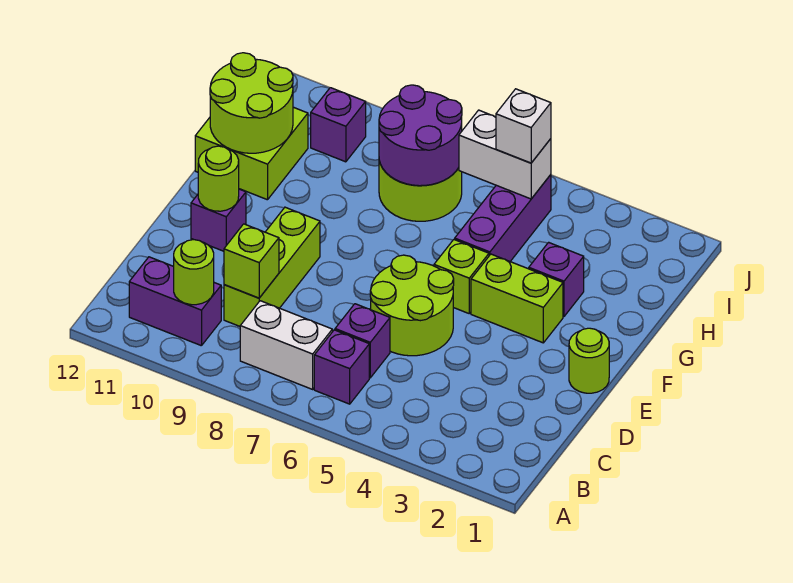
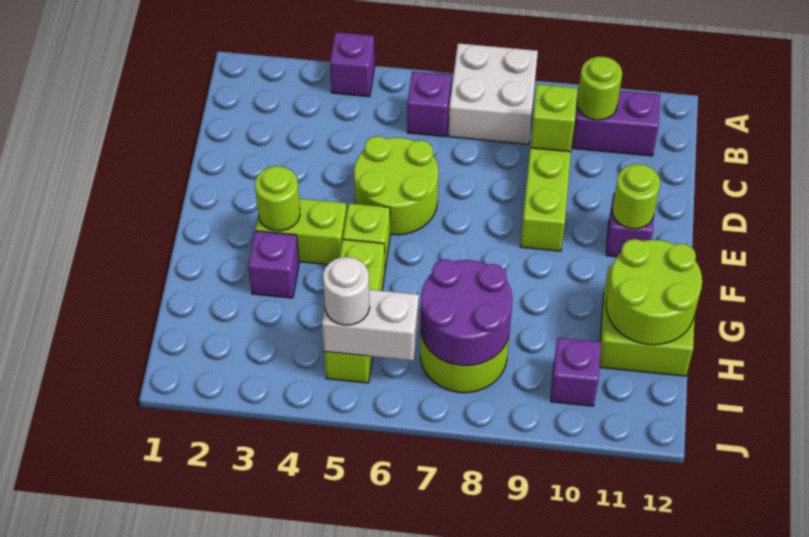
white brick B7:B8 level 1 -> white brick A7:B8 level 1
purple brick C6 level 1 -> purple brick A4 level 1
lime round brick E1 level 1 -> lime round brick F3 level 2
purple brick G5:I5 level 1 -> lime brick G5:I5 level 1
white brick I5 level 3 -> white round brick I5 level 3

